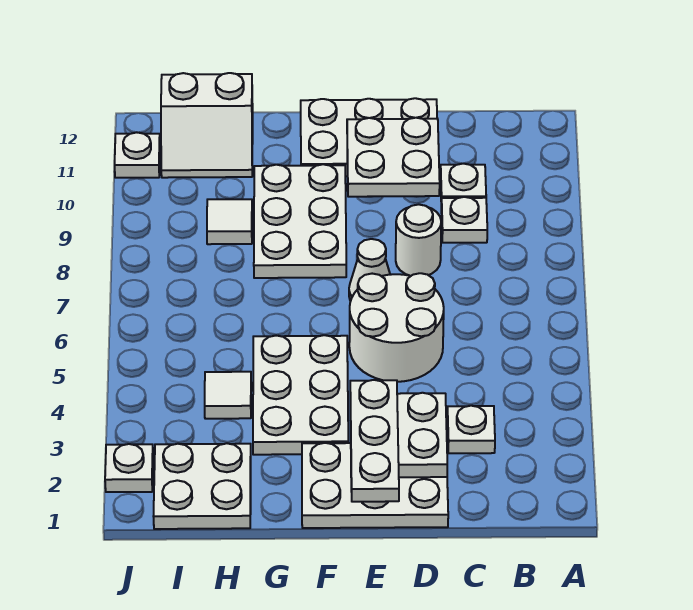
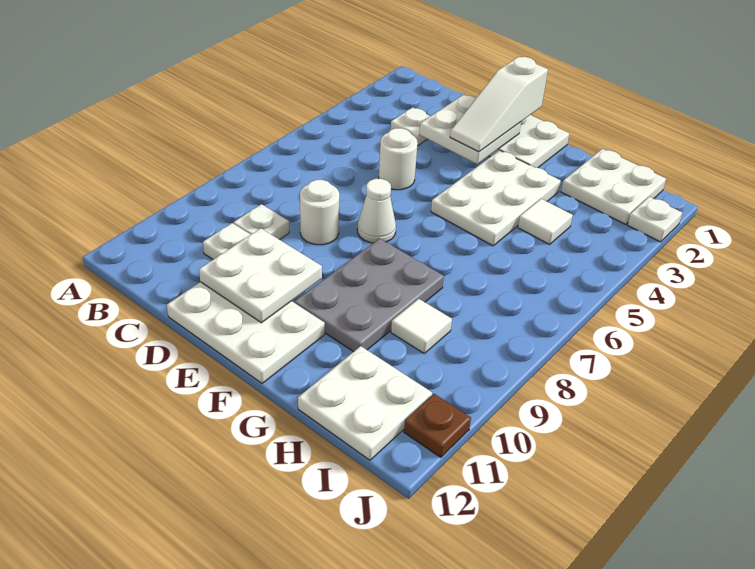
white round brick D5:E6 level 1 -> white round brick D5 level 1
white plate E1:E3 level 3 -> white slope E1:E3 level 3 top 1
white plate F8:G10 level 1 -> grey plate F8:G10 level 1
white slope H11:I12 level 1 top 12 -> white plate H11:I12 level 1
white plate J11 level 1 -> brown plate J11 level 1

